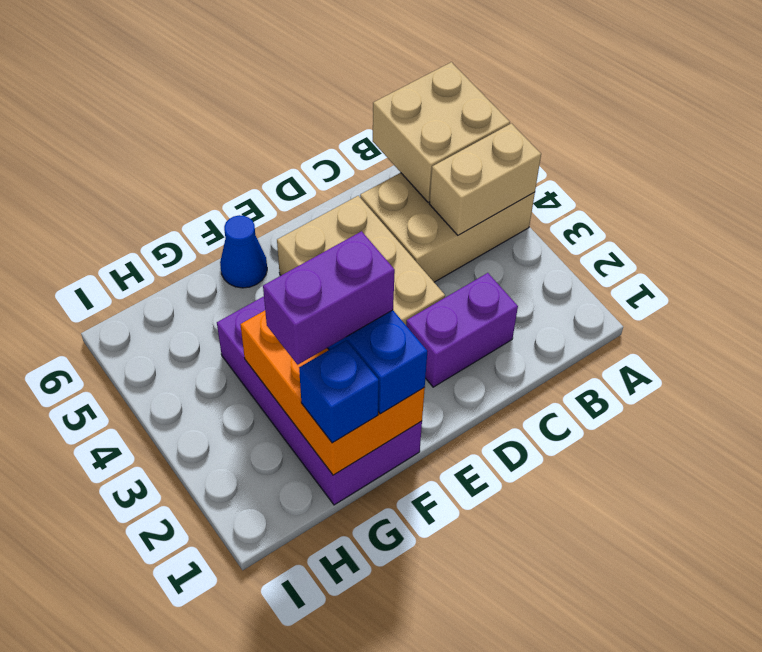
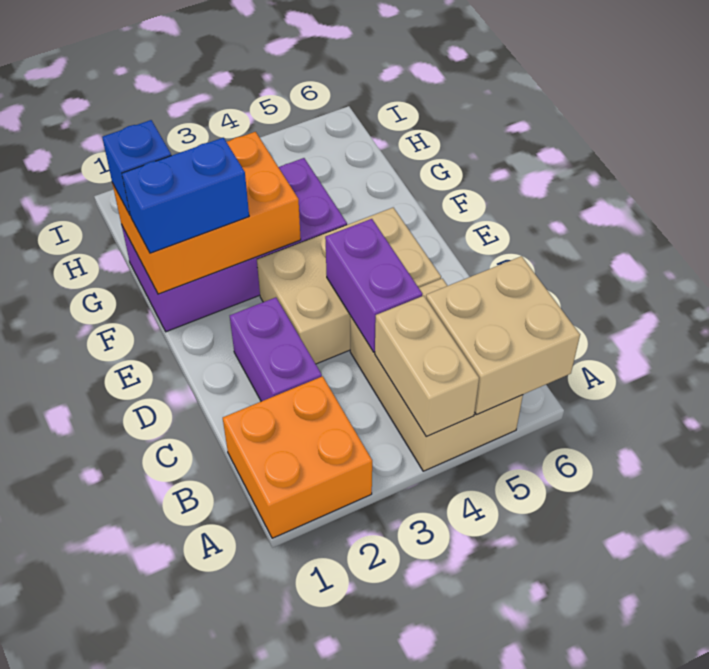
none -> orange brick A1:B2 level 1
purple brick F2:G2 level 4 -> purple brick C4:D4 level 2
blue cone F6 level 1 -> none

